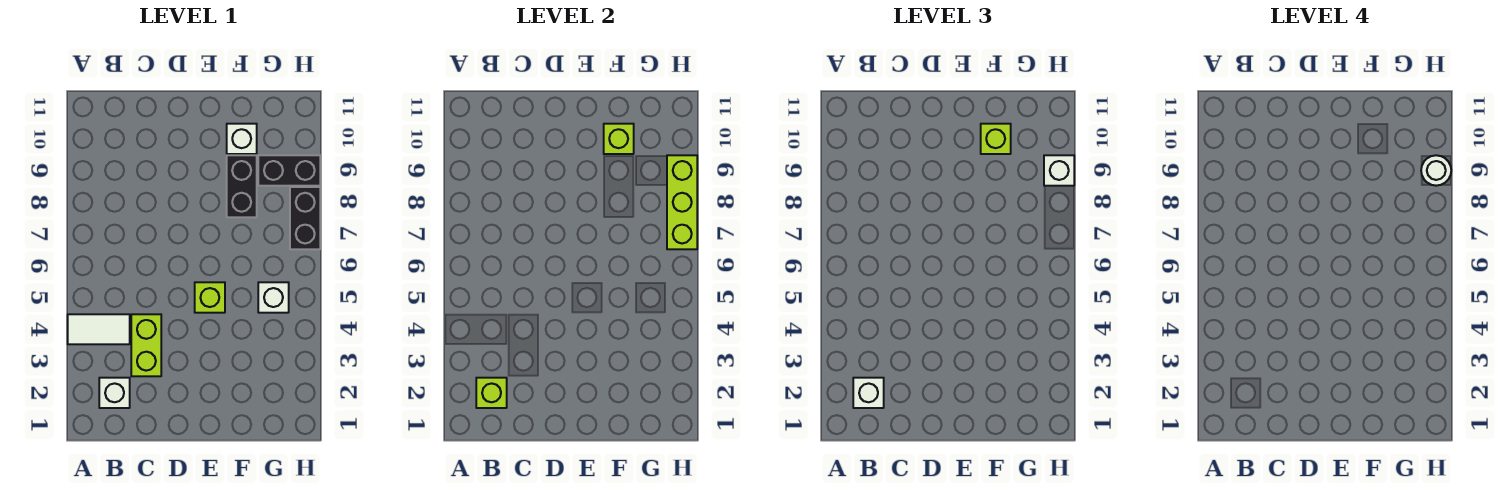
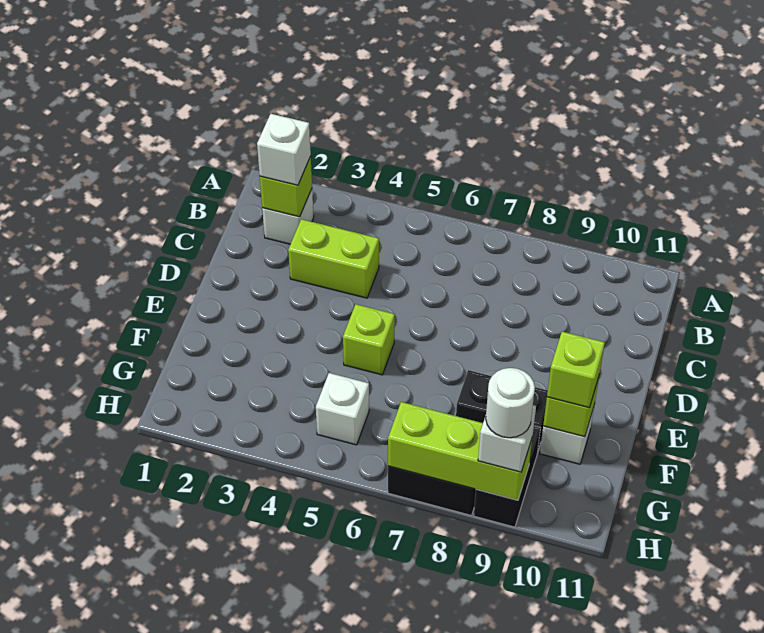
white tile A4:B4 level 1 -> none

